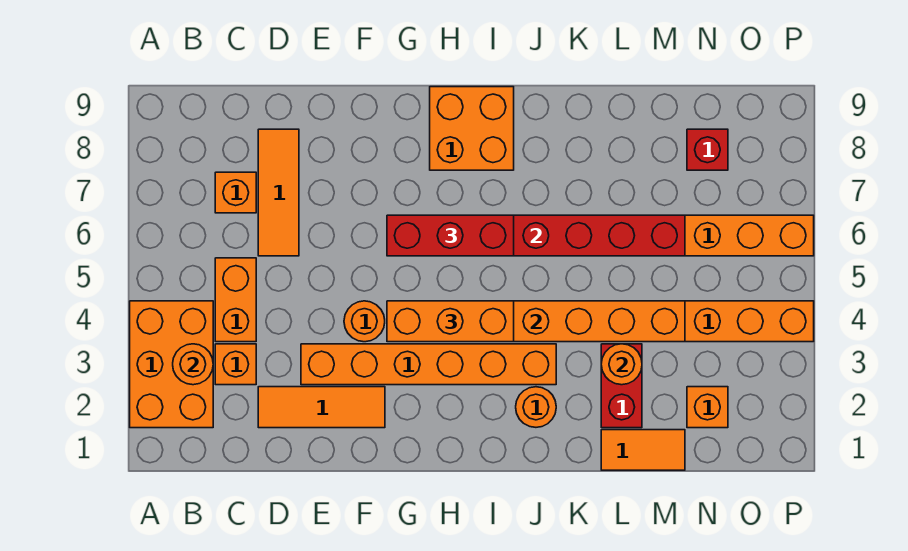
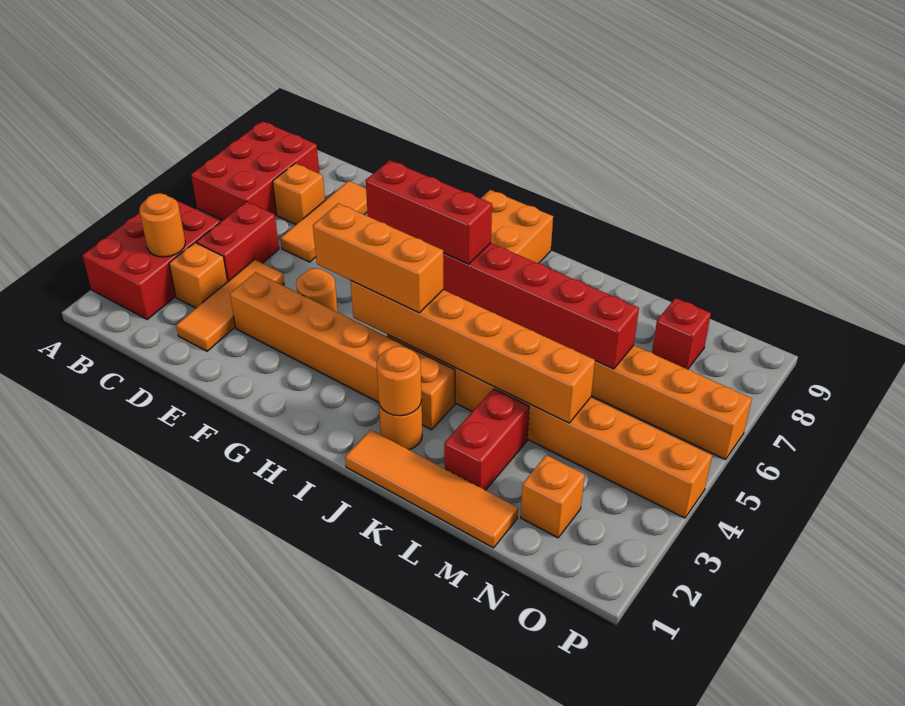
orange brick A2:B4 level 1 -> red brick A2:B4 level 1
none -> red brick A6:B8 level 1
orange brick C4:C5 level 1 -> red brick C4:C5 level 1
orange tile D2:F2 level 1 -> orange tile D2:D4 level 1
orange tile L1:M1 level 1 -> orange tile J1:M1 level 1
orange round brick L3 level 2 -> orange round brick J2 level 2

